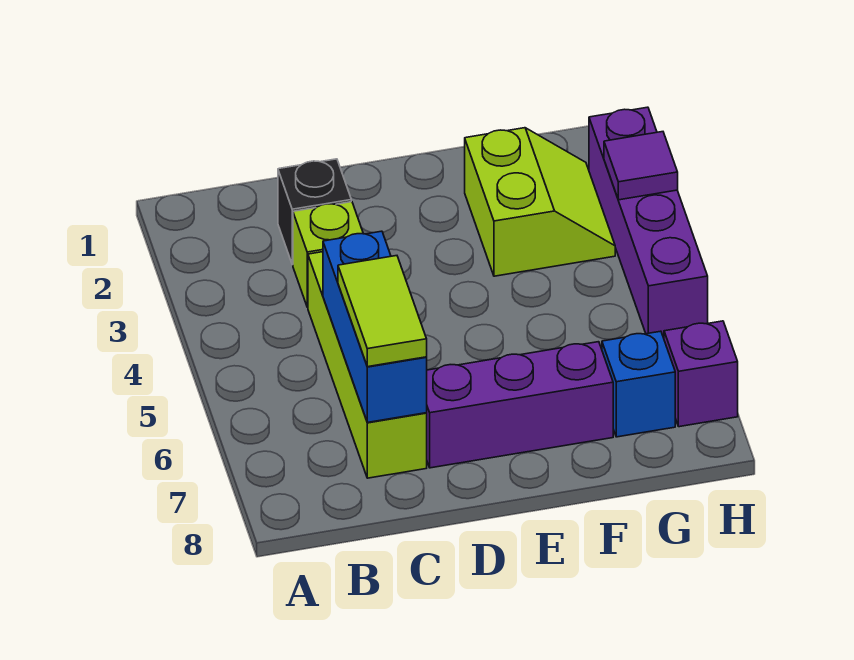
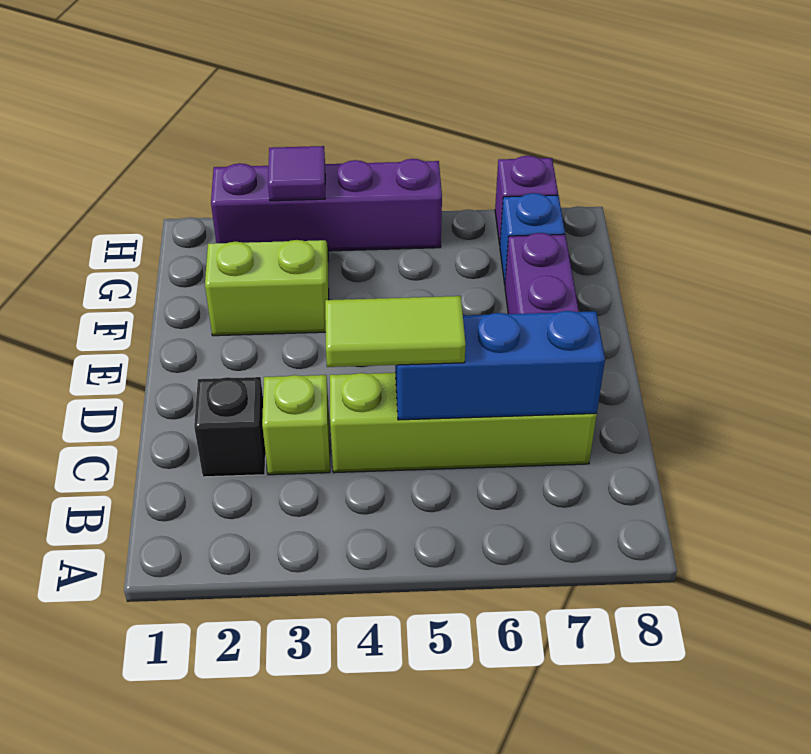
lime tile C6:C7 level 3 -> lime tile C4:C5 level 3

